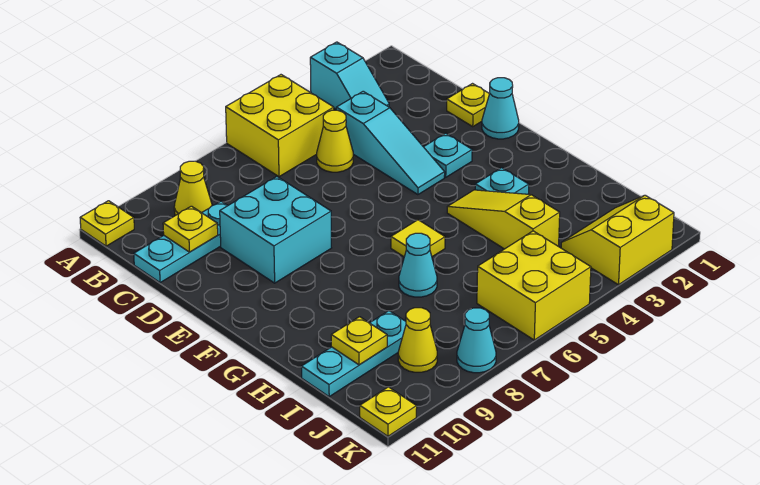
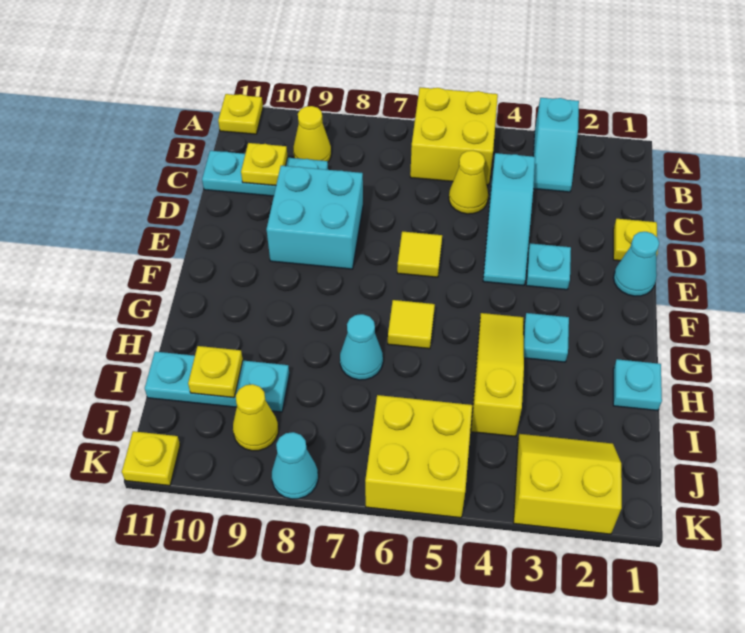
none -> yellow tile E6 level 1
none -> cyan plate H1 level 1

